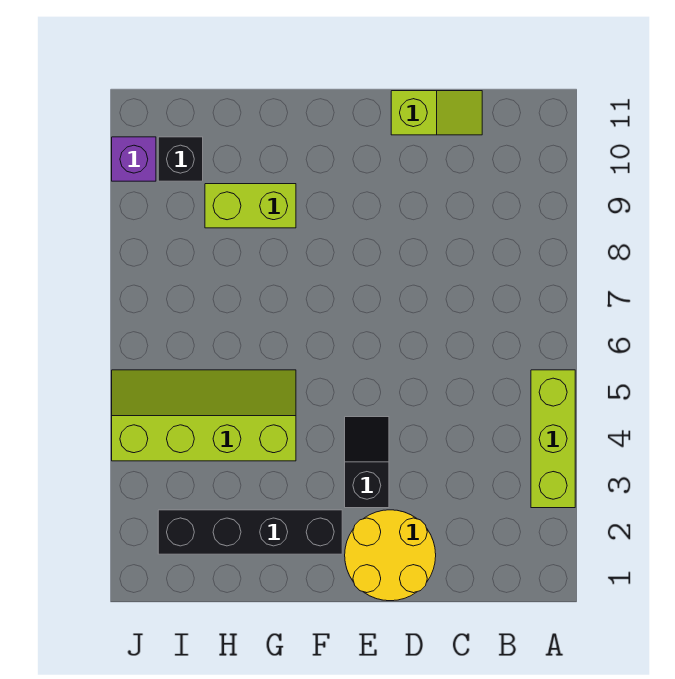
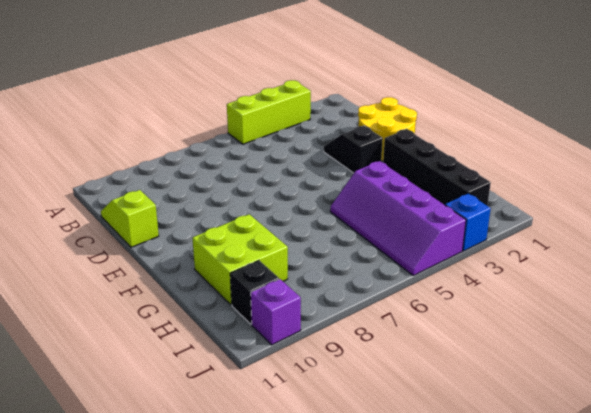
black slope E3:E4 level 1 top 3 -> black slope D3:E3 level 1 top E
lime slope G4:J5 level 1 top 4 -> purple slope G4:J5 level 1 top 4
lime brick G9:H9 level 1 -> lime brick G9:H10 level 1
none -> blue brick J3 level 1

